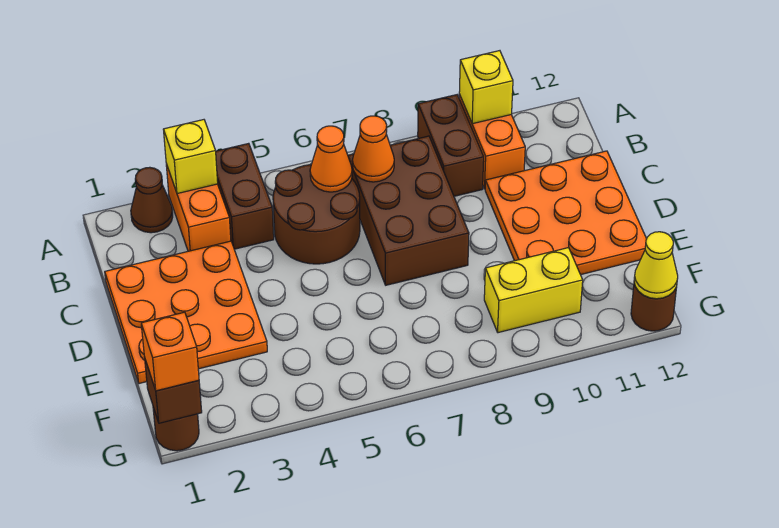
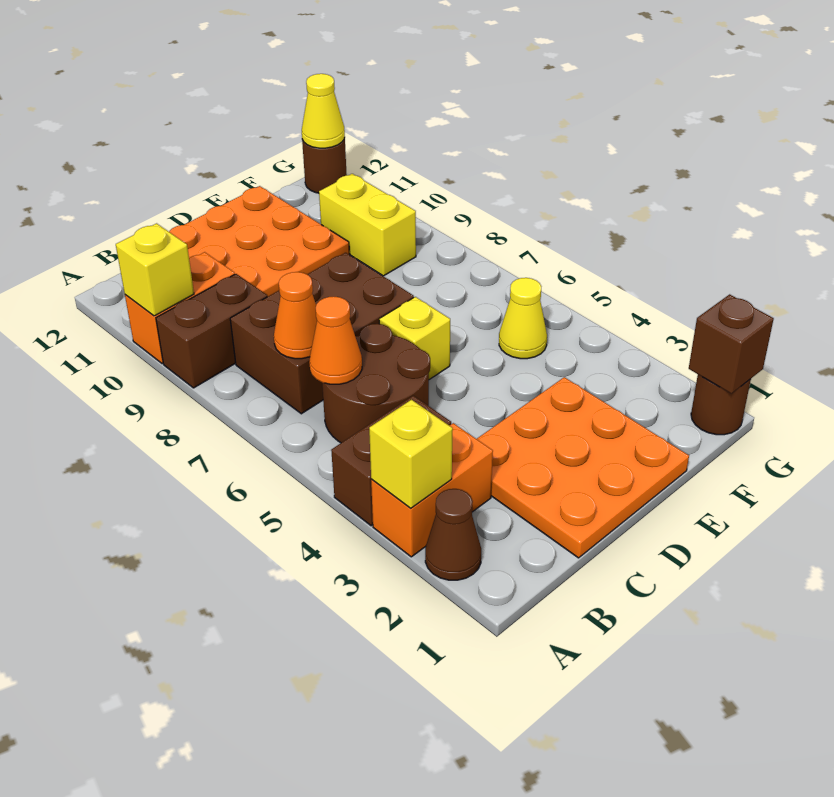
none -> yellow brick D6 level 1
none -> yellow cone F5 level 1
orange brick G1 level 3 -> none

